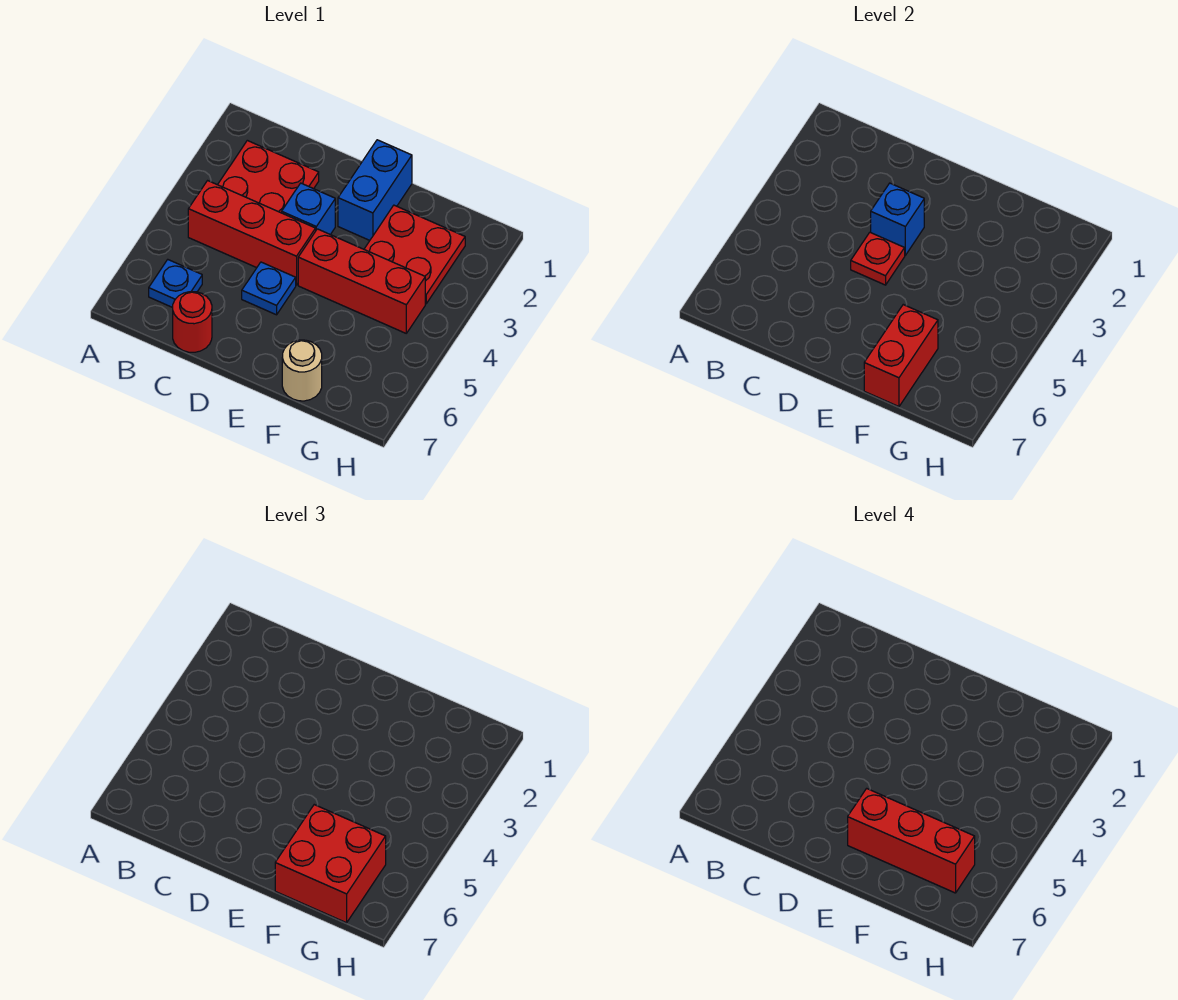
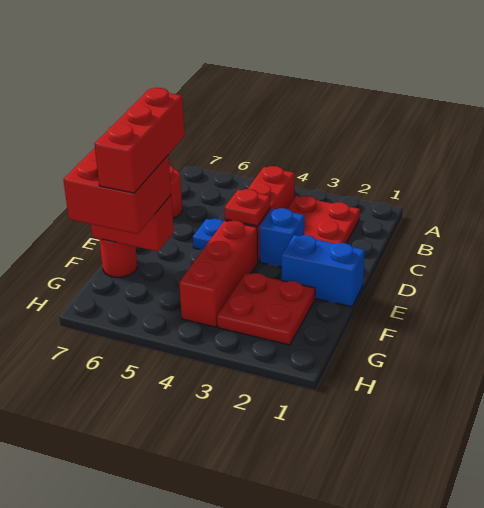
blue plate B6 level 1 -> none
blue brick D3 level 2 -> none
tan round brick F7 level 1 -> red round brick F7 level 1

